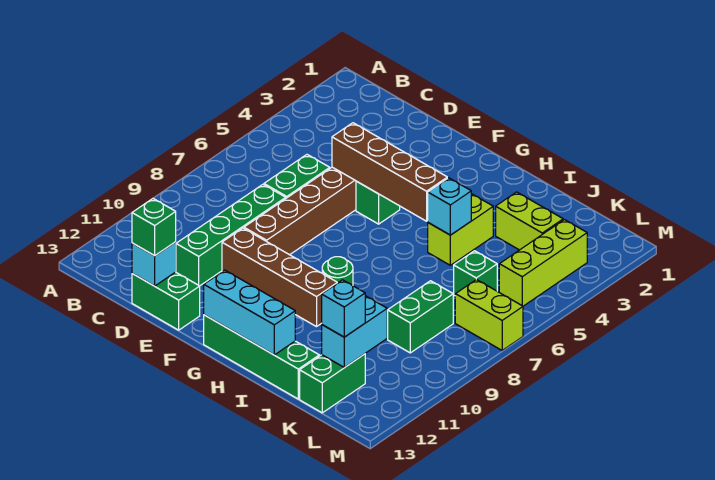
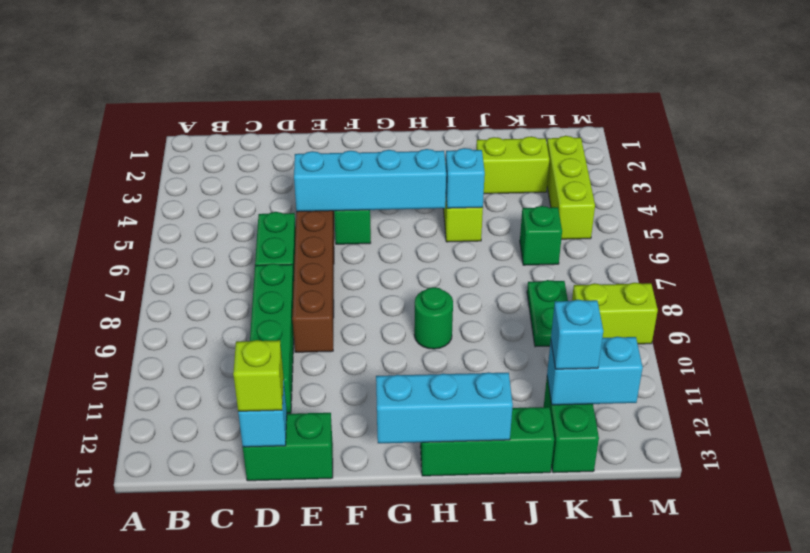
green brick D13 level 3 -> lime brick D13 level 3
brown brick E5:H5 level 2 -> cyan brick E5:H5 level 2
brown brick E10:H10 level 1 -> none
green brick G13:J13 level 1 -> green brick H13:J13 level 1
green brick K8:K9 level 1 -> green plate K8:K9 level 1
cyan brick K11:K12 level 2 -> cyan brick K12:L12 level 2
lime brick L7:M7 level 1 -> lime brick L9:M9 level 1

